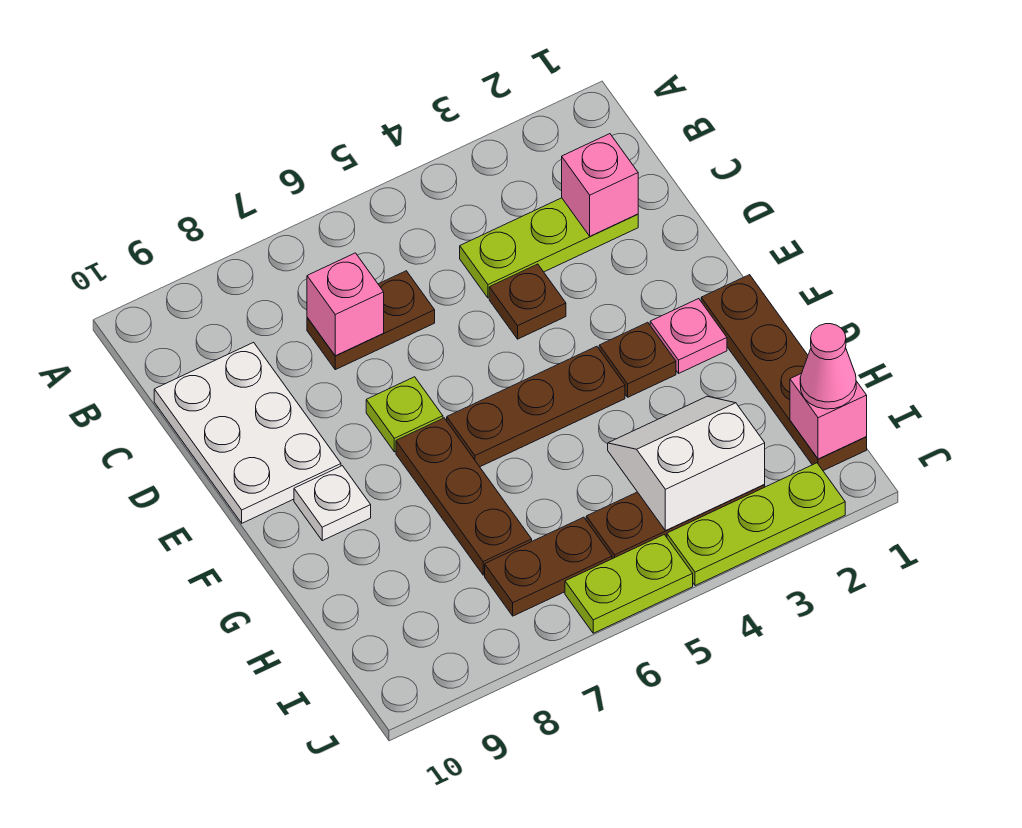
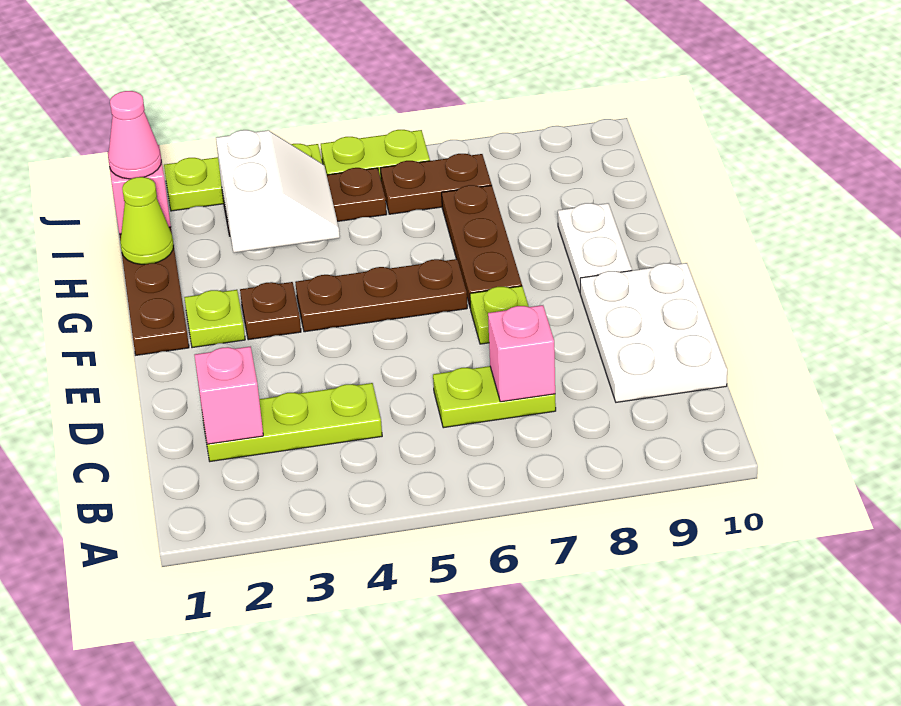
brown plate C6:C7 level 1 -> lime plate C6:C7 level 1
brown plate D4 level 1 -> none
pink plate F2 level 1 -> lime plate F2 level 1
white plate F9 level 1 -> white plate F9:G9 level 1
none -> lime cone H1 level 2
white slope H3:I4 level 2 top I -> white slope H3:I4 level 2 top 3

